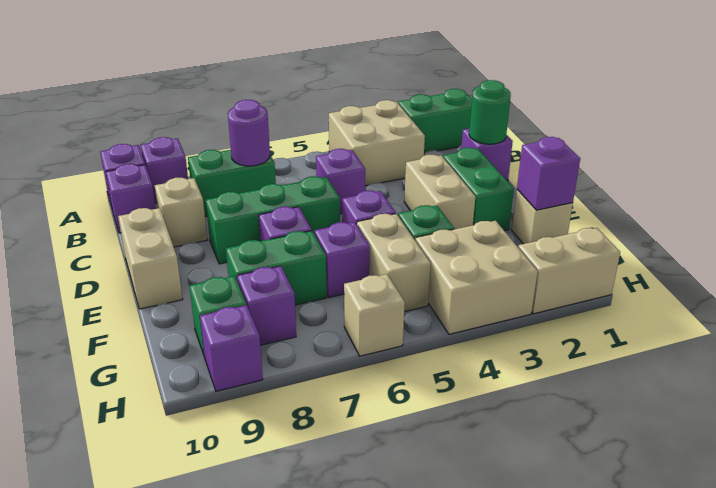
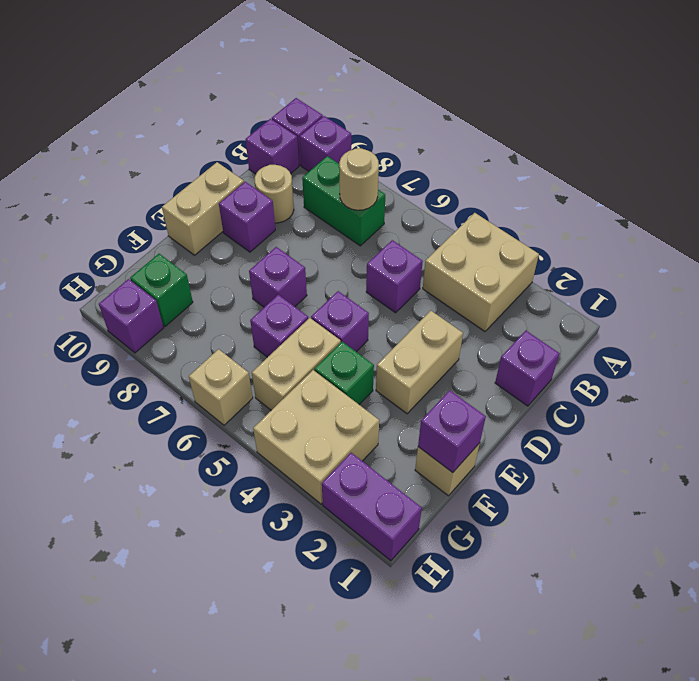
green brick A1:A2 level 1 -> none
purple round brick B7 level 2 -> tan round brick B7 level 2
green round brick C1 level 2 -> none
tan brick C9 level 1 -> tan round brick C9 level 1
green brick D2:E2 level 1 -> none
green brick D6:D8 level 1 -> none
green brick F7:F8 level 1 -> none
purple brick G8 level 1 -> purple brick D9 level 1
tan brick H1:H2 level 1 -> purple brick H1:H2 level 1

